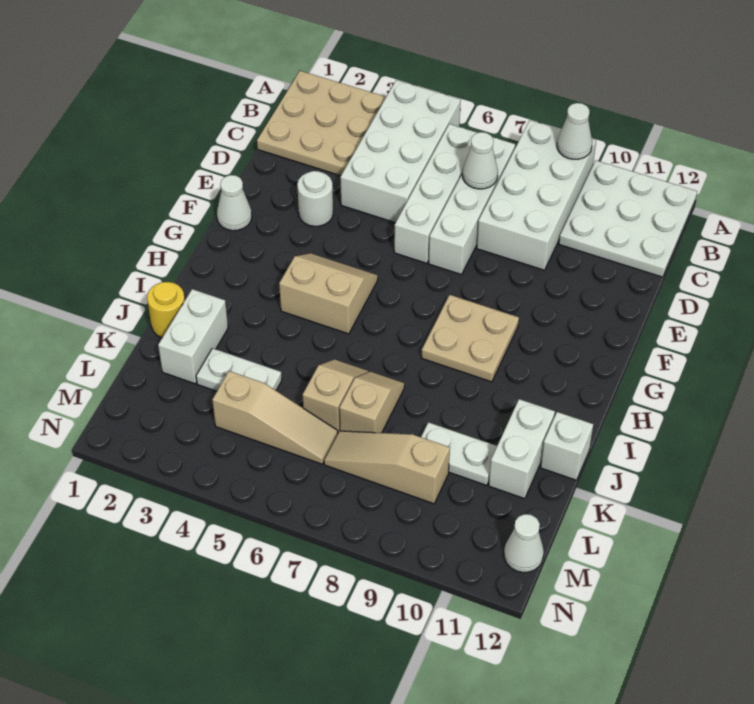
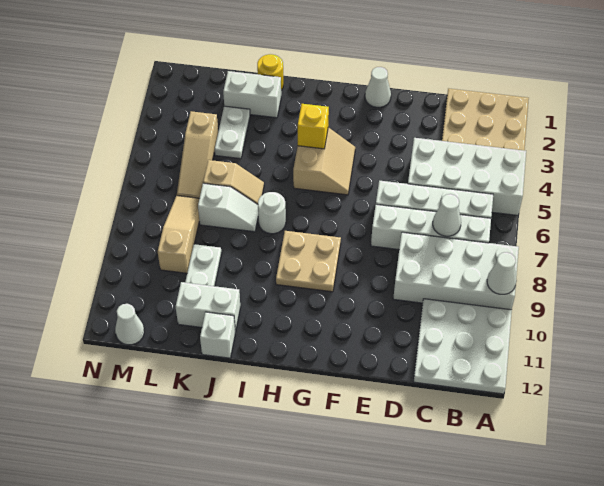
white round brick E3 level 1 -> white round brick I7 level 1
none -> yellow brick H4 level 2
tan slope J7:K7 level 1 top K -> white slope J7:K7 level 1 top K

